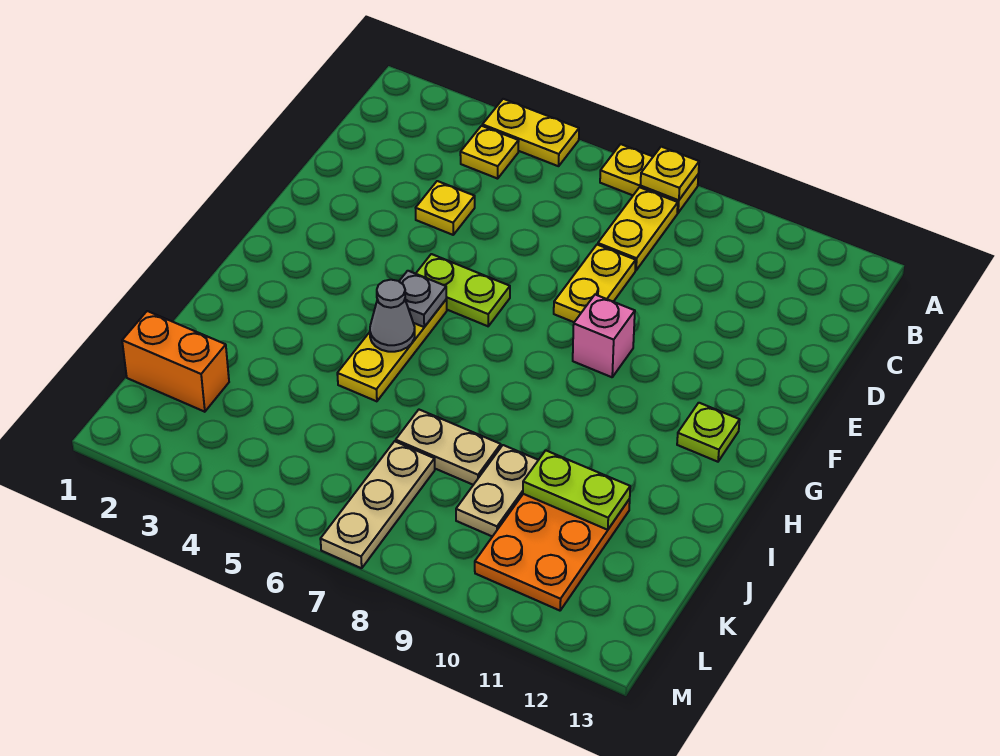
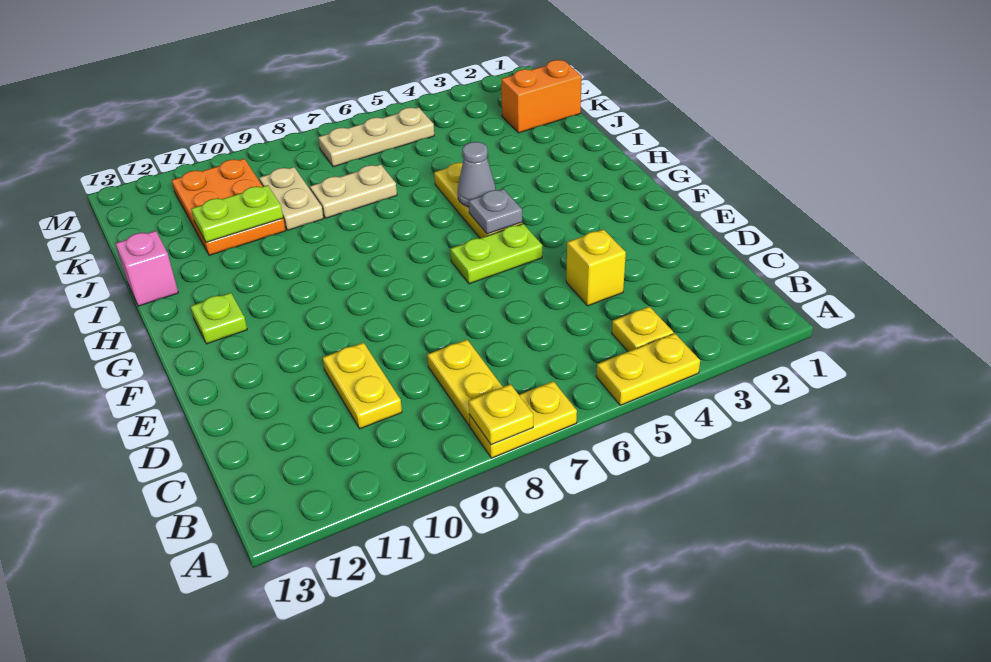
yellow plate D4 level 1 -> yellow brick D4 level 1
yellow plate D8:E8 level 1 -> yellow plate C10:D10 level 1
pink brick F9 level 1 -> pink brick I13 level 1
tan plate K7:M7 level 1 -> tan plate L5:L7 level 1

